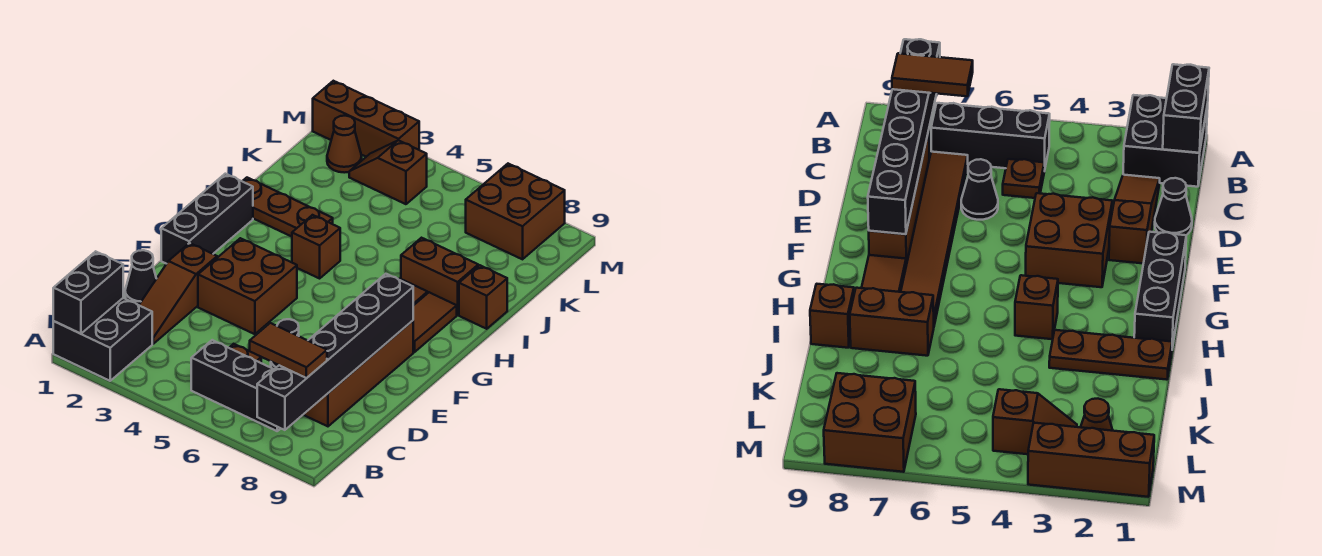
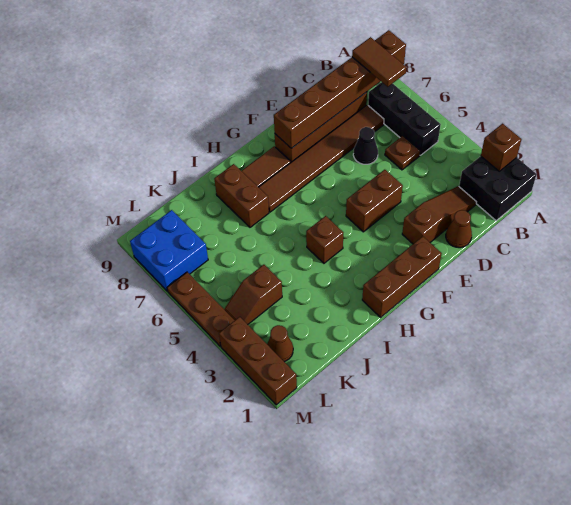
black brick A1:B1 level 2 -> none
black brick A8:F8 level 2 -> brown brick A8:F8 level 2
black cone D1 level 1 -> brown cone D1 level 1
brown brick E3:F4 level 1 -> brown brick E4:F4 level 1
black brick F1:H1 level 1 -> brown brick F1:H1 level 1
brown plate I1:I3 level 1 -> brown plate M4:M6 level 1
brown brick I9 level 1 -> brown brick A2 level 2
brown slope L3:L4 level 1 top 4 -> brown slope K4:L4 level 1 top K
brown brick L7:M8 level 1 -> blue brick L7:M8 level 1

